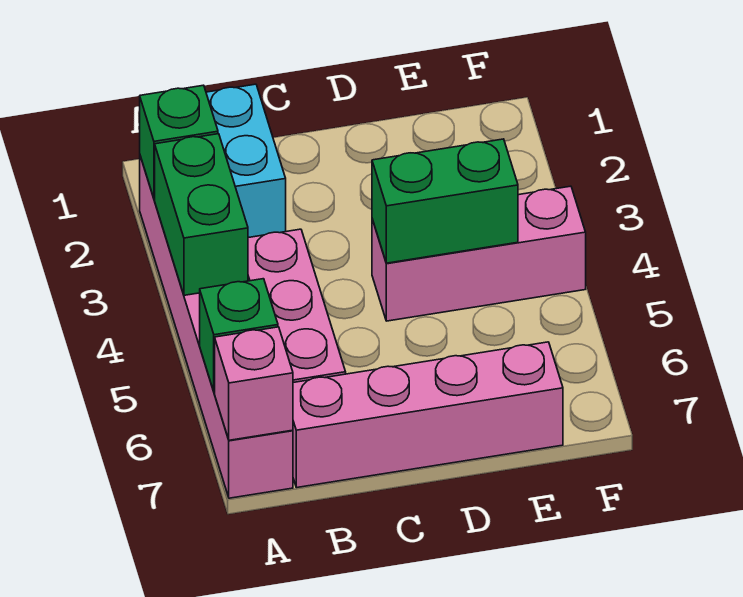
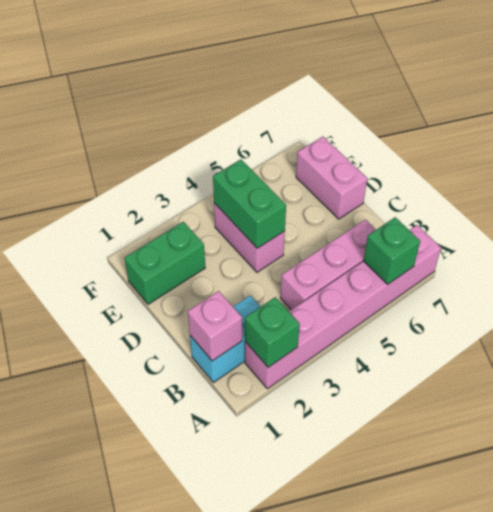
green brick A3:A4 level 2 -> green brick E1:E2 level 1
pink brick A7 level 2 -> pink brick B1 level 2
pink brick B7:E7 level 1 -> pink brick D7:E7 level 1
pink brick D4:F4 level 1 -> pink brick D4:E4 level 1

